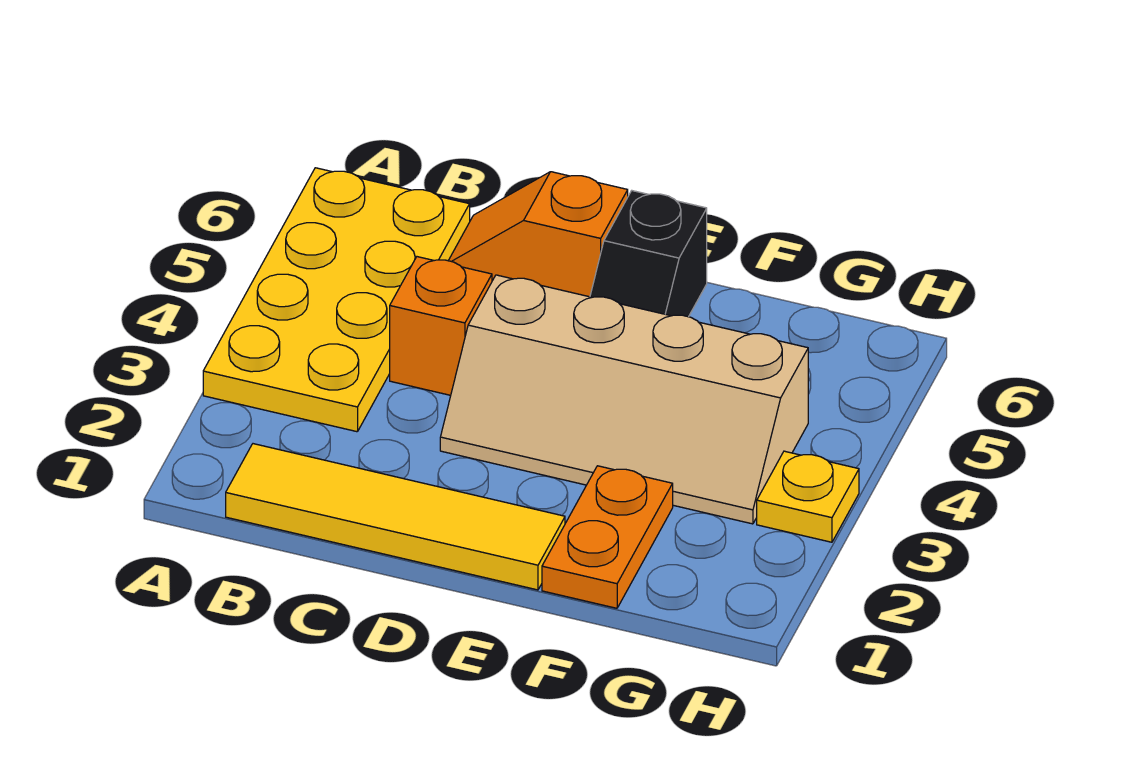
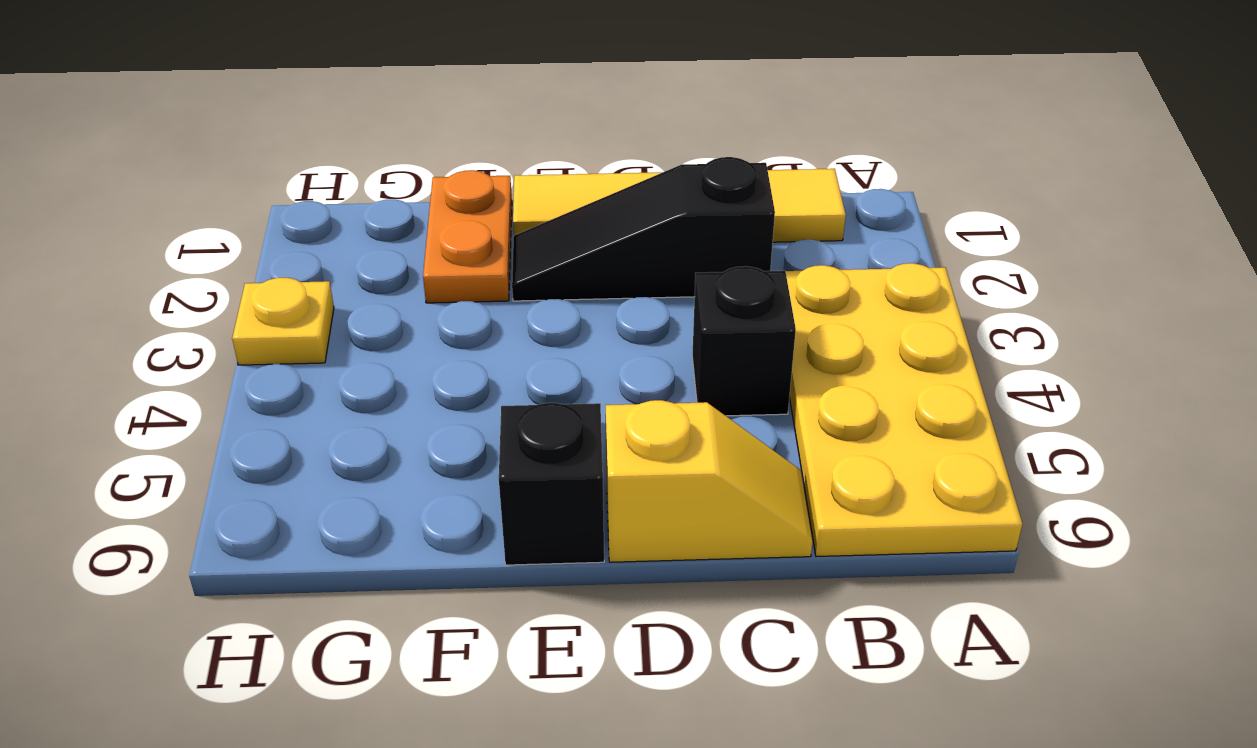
none -> black slope C2:E2 level 1 top C
orange brick C4 level 1 -> black brick C4 level 1
orange slope C6:D6 level 1 top D -> yellow slope C6:D6 level 1 top D
tan slope D3:G4 level 1 top 4 -> none

